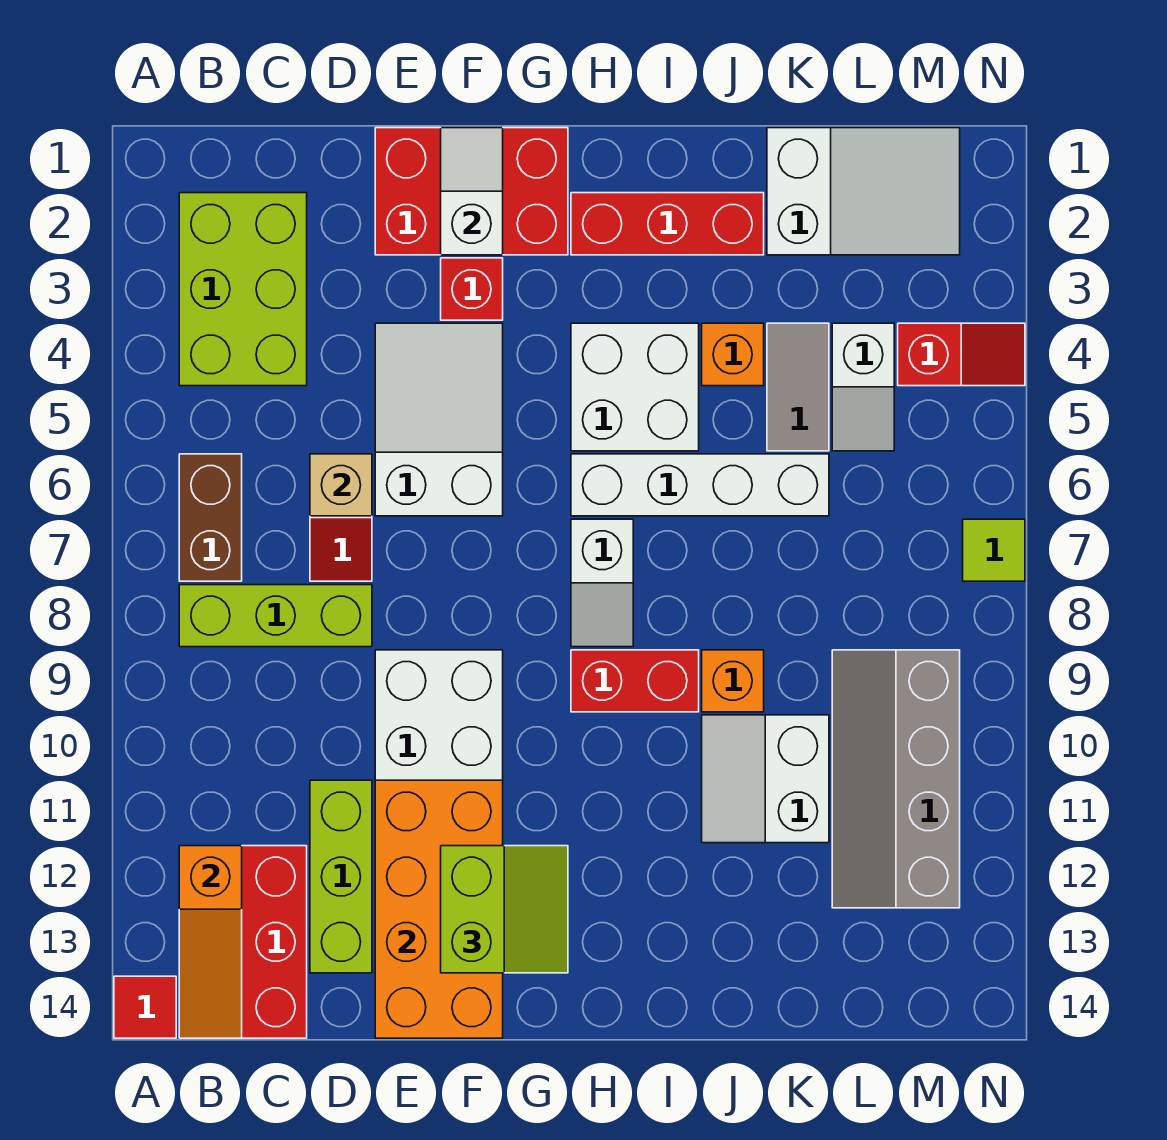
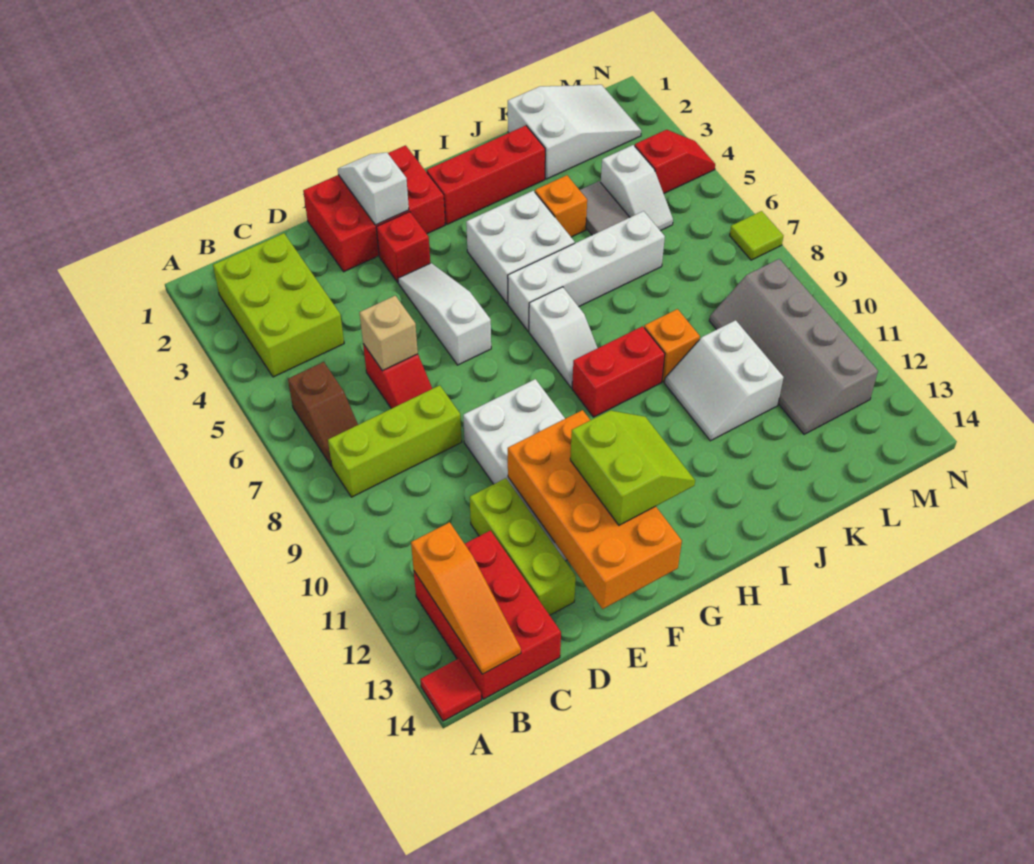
brown brick B6:B7 level 1 -> brown slope B6:B7 level 1 top 6
white slope E4:F6 level 1 top 6 -> white slope F4:F6 level 1 top 6

